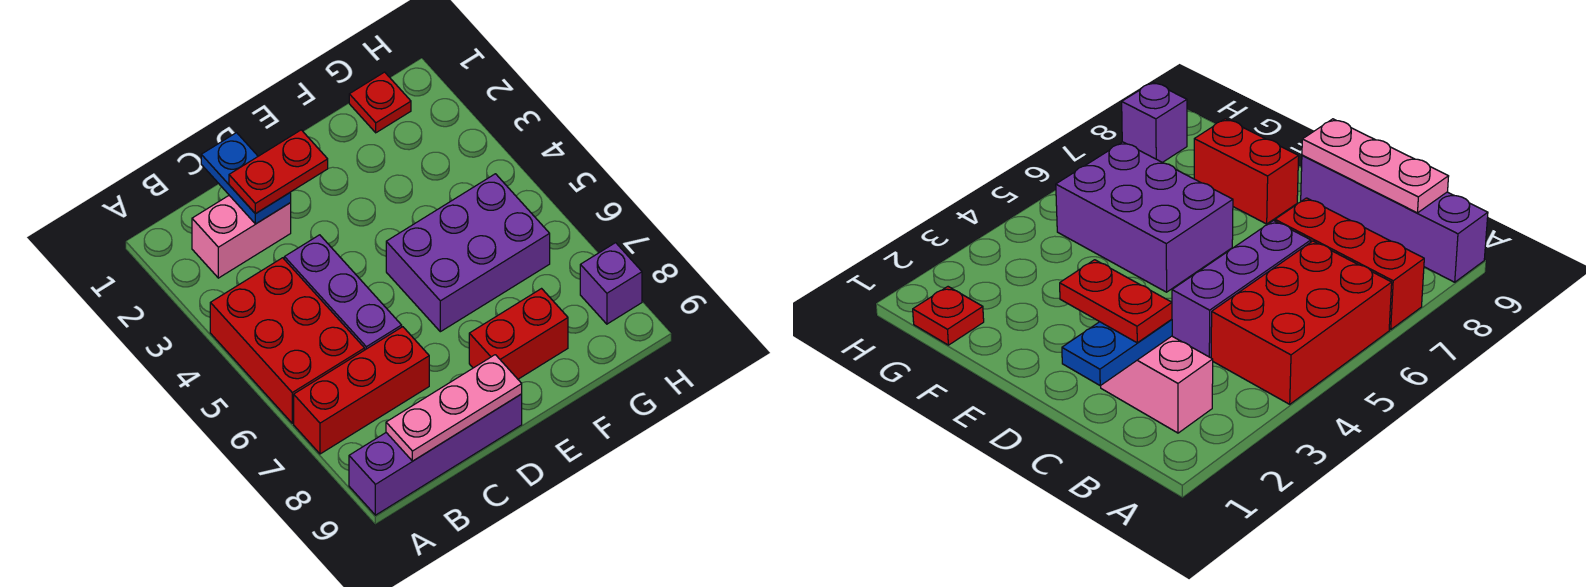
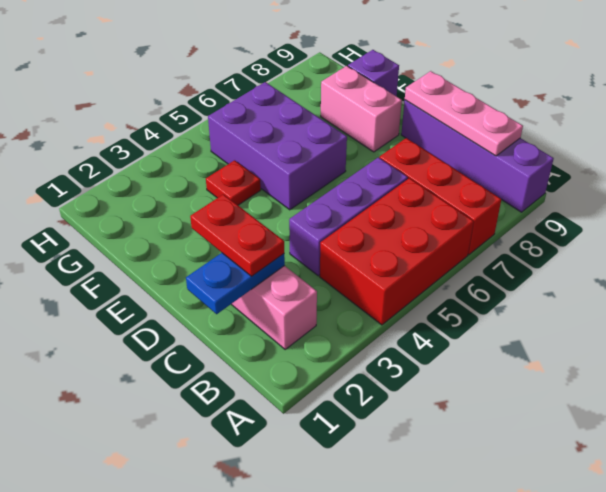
red brick E8:F8 level 1 -> pink brick E8:F8 level 1
red plate G1 level 1 -> red plate F4 level 1
purple brick H8 level 1 -> purple brick F9 level 1

